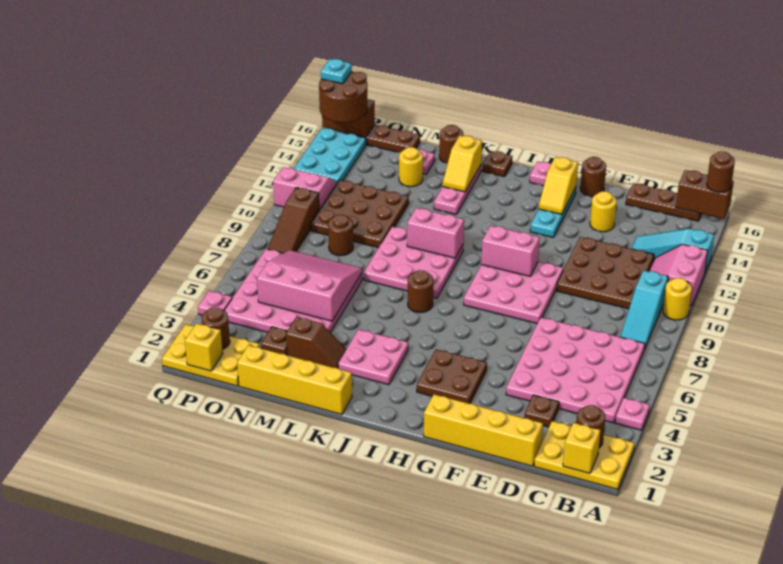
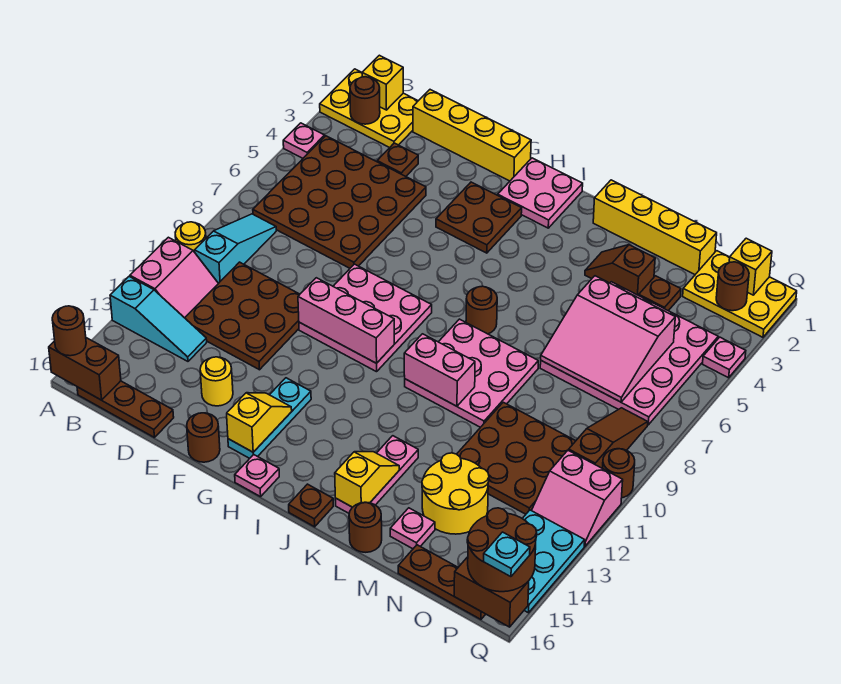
pink plate B4:E7 level 1 -> brown plate B4:E7 level 1
pink brick G10:H10 level 2 -> pink brick F10:H10 level 2
pink plate J3:K4 level 1 -> pink plate H1:I2 level 1
yellow round brick M14 level 1 -> yellow round brick M13:N14 level 1
brown round brick N9 level 1 -> brown round brick Q10 level 1

